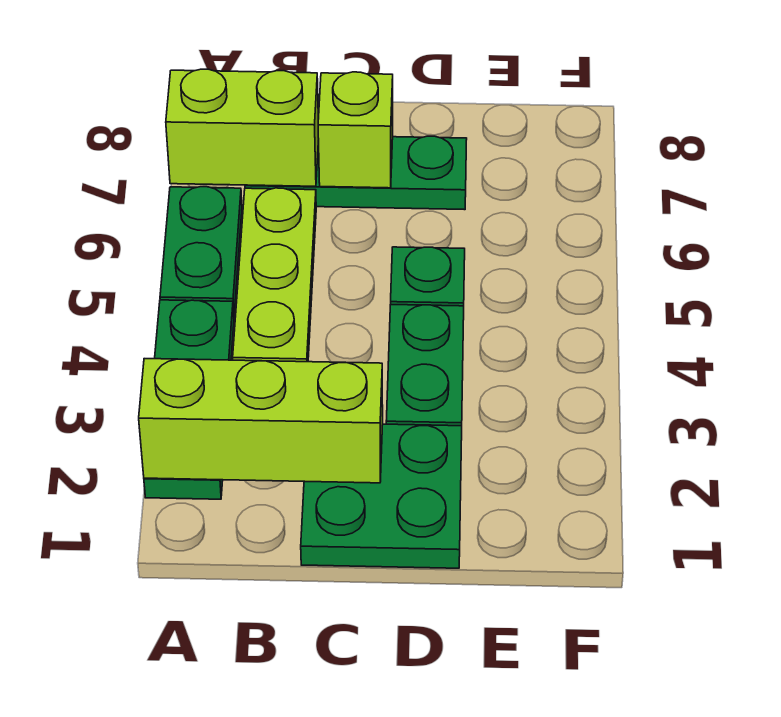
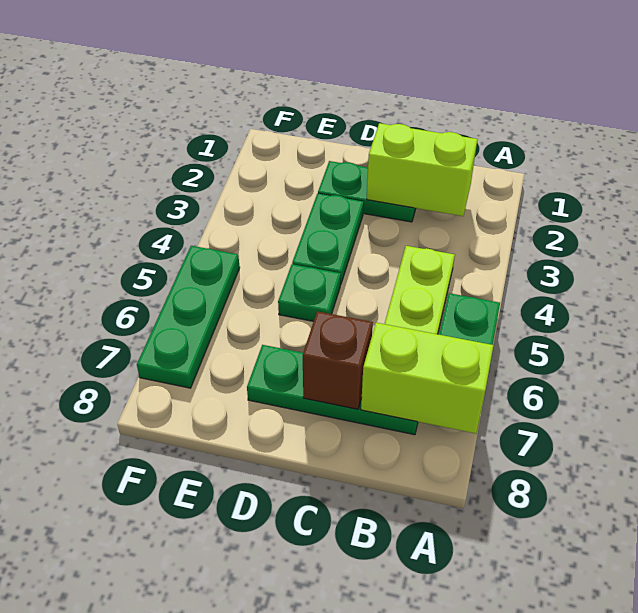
green plate A2:A4 level 1 -> green plate F5:F7 level 1
lime brick A2:C2 level 2 -> lime brick B2:C2 level 2
green plate C1:D2 level 1 -> green plate C2:D2 level 1
lime brick C7 level 2 -> brown brick C7 level 2

